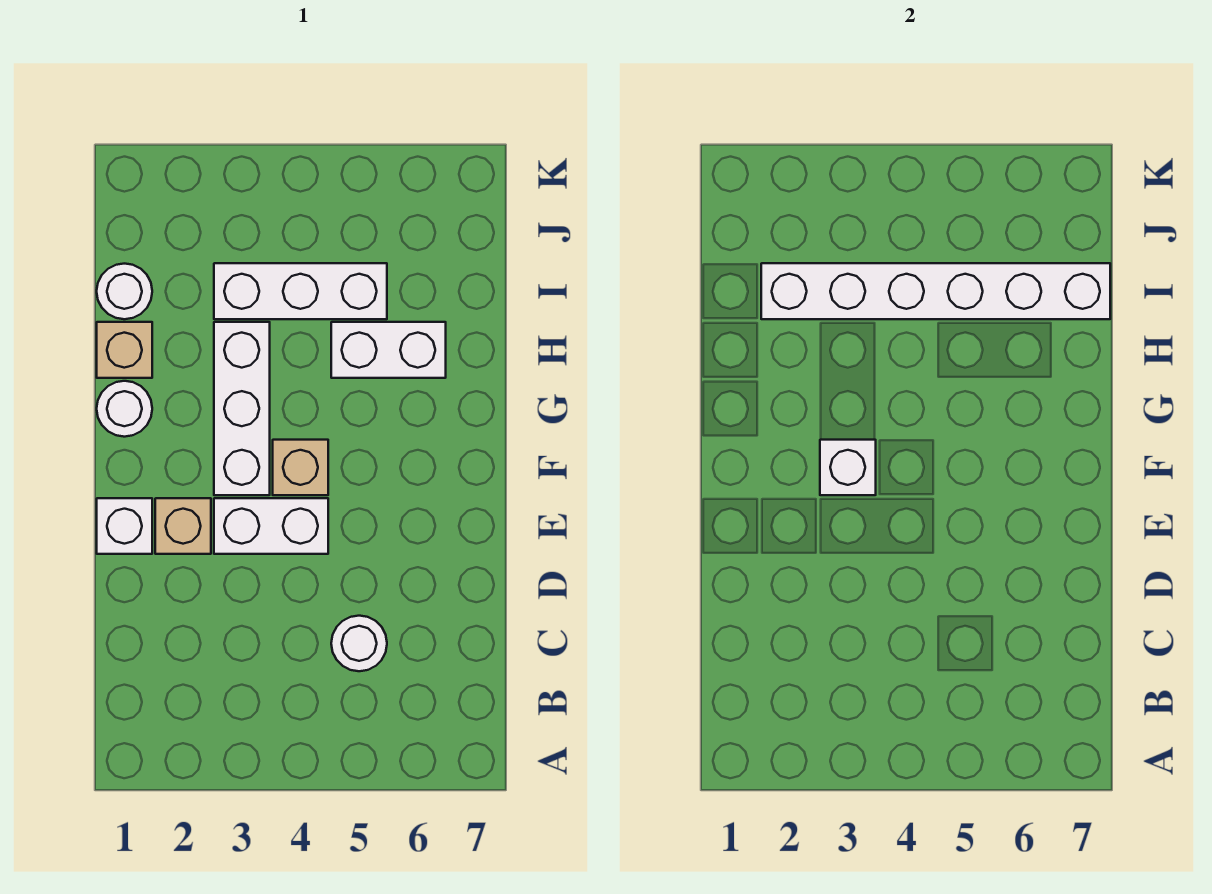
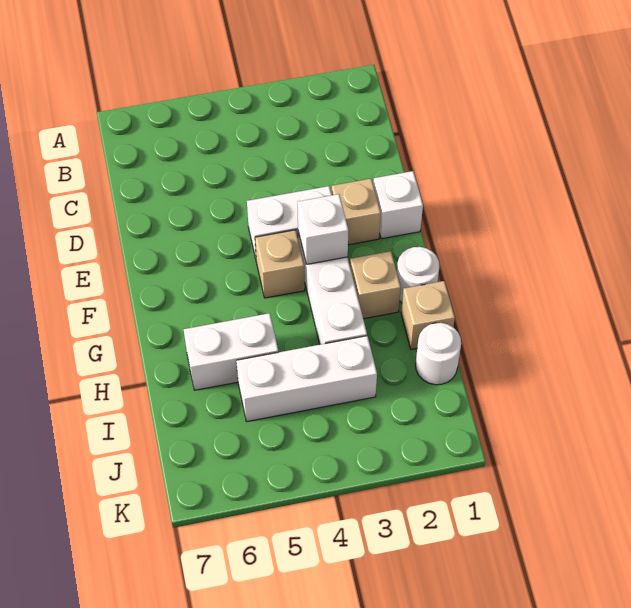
white round brick C5 level 1 -> none
none -> tan brick G2 level 1
white brick I2:I7 level 2 -> none

